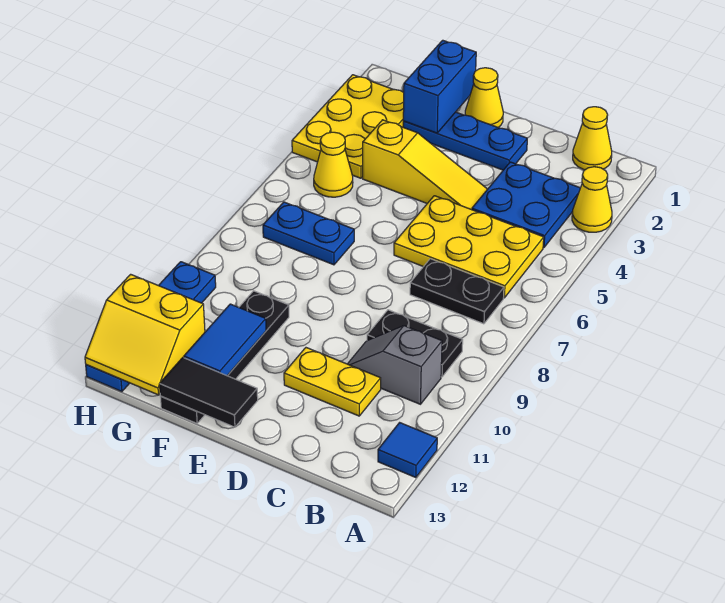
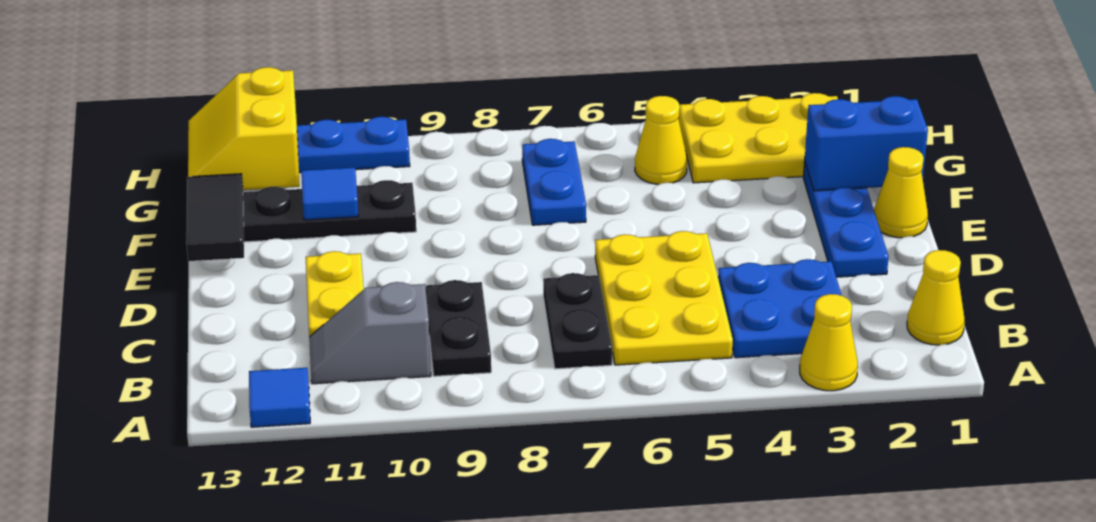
grey slope B10:C10 level 1 top B -> grey slope B10:B11 level 1 top 10
yellow slope D4:F4 level 1 top F -> none
blue tile F11:F12 level 2 -> blue tile F11 level 2

